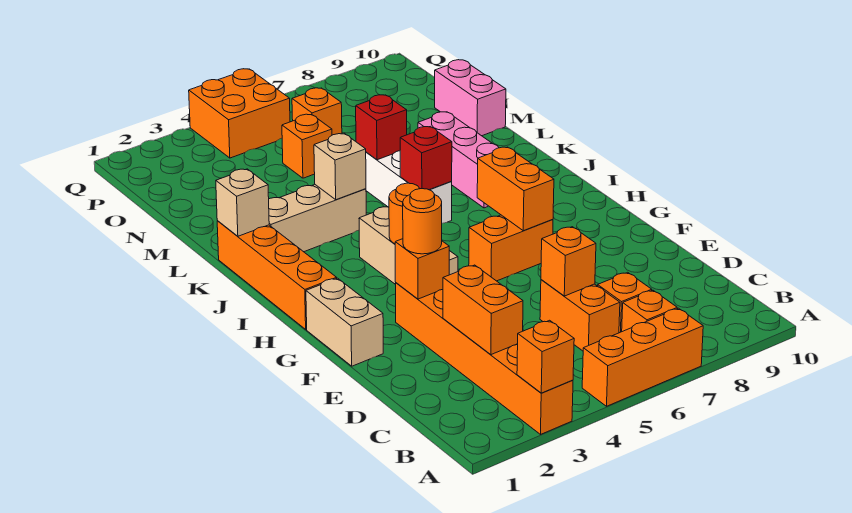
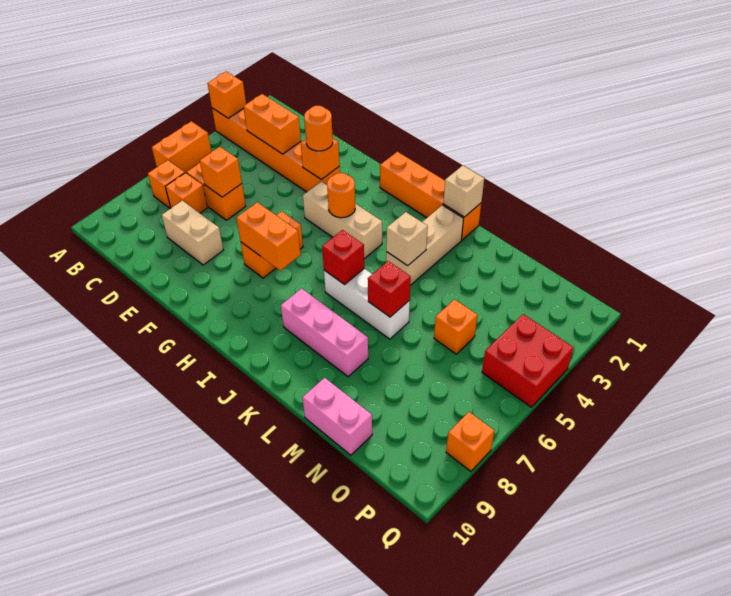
orange brick A5:A7 level 1 -> orange brick A5:A6 level 1
tan brick F1:G1 level 1 -> tan brick D8:E8 level 1
orange brick O6 level 1 -> orange brick Q8 level 1
orange brick P4:Q5 level 1 -> red brick P4:Q5 level 1

